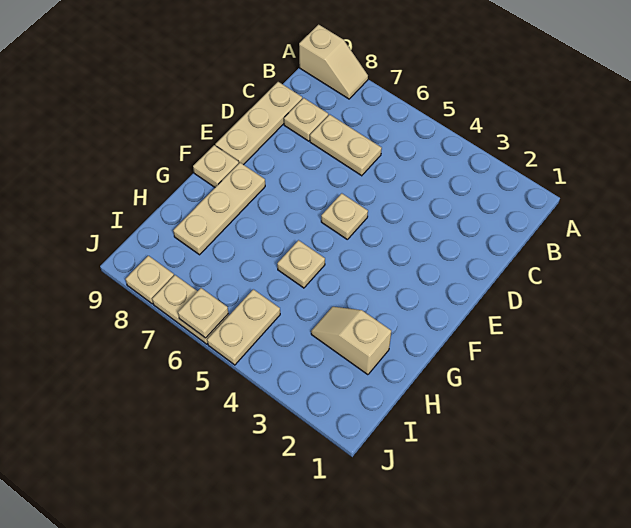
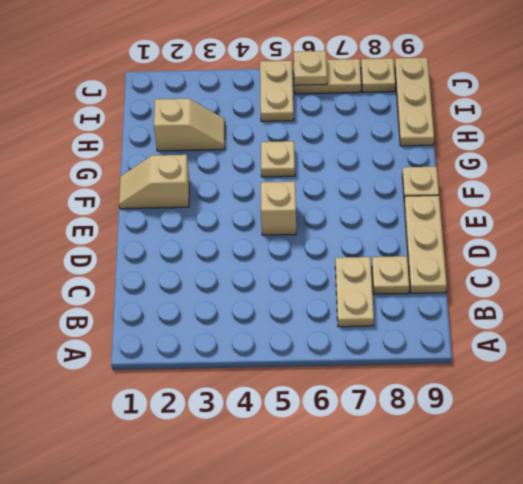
tan slope A8:A9 level 1 top 9 -> tan slope F1:F2 level 1 top 2
tan plate C6:C7 level 1 -> tan plate B7:C7 level 1
tan plate E5 level 1 -> tan brick E5 level 1
tan plate F8:H8 level 1 -> tan plate H9:J9 level 1

